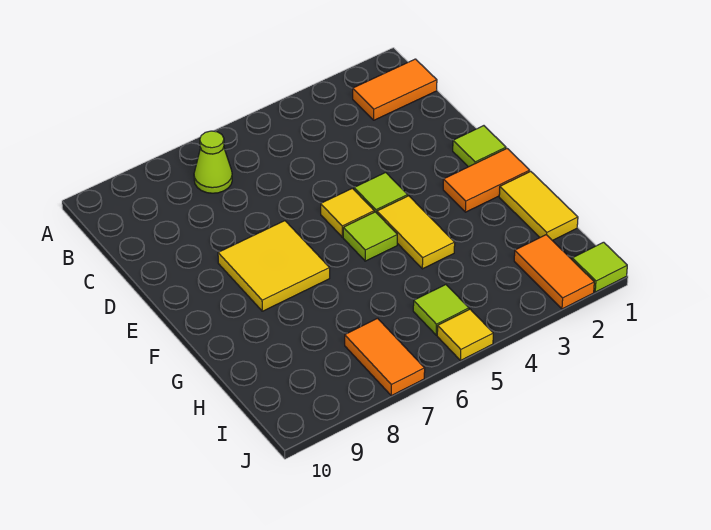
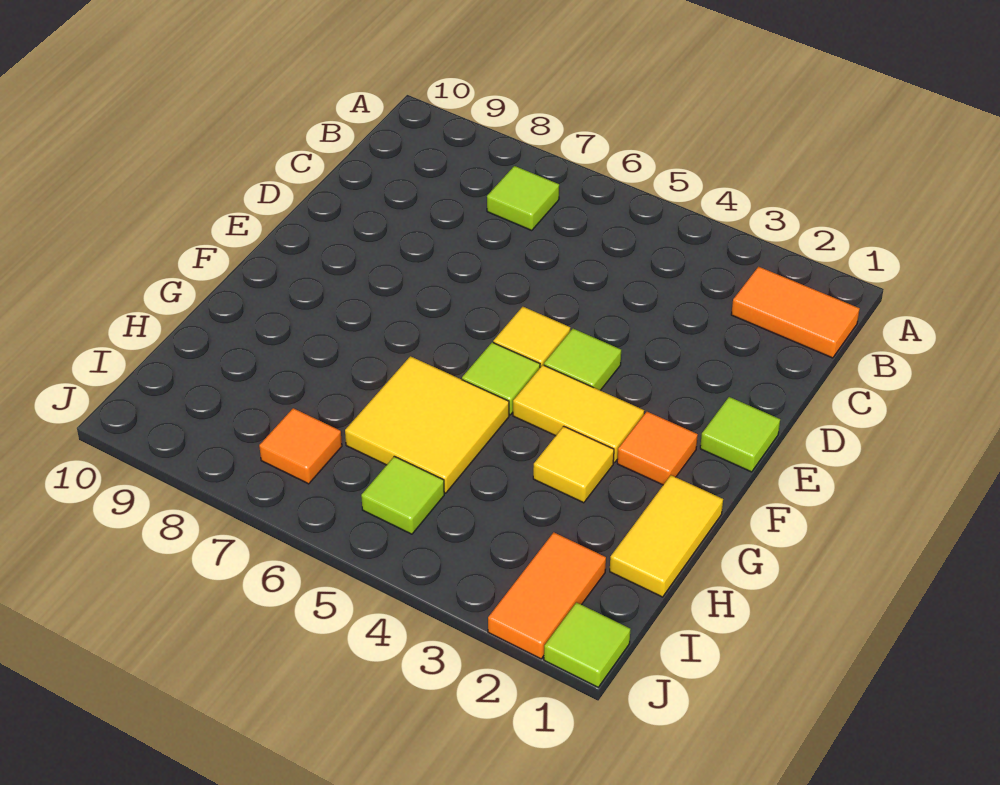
lime cone B7 level 1 -> lime tile B7 level 1
yellow tile E7:F8 level 1 -> yellow tile G5:H6 level 1
orange tile F1:F2 level 1 -> orange tile F2 level 1
yellow tile F4:G4 level 1 -> yellow tile F3:F4 level 1
orange tile I7:J7 level 1 -> orange tile I7 level 1
yellow tile J5 level 1 -> yellow tile G3 level 1

